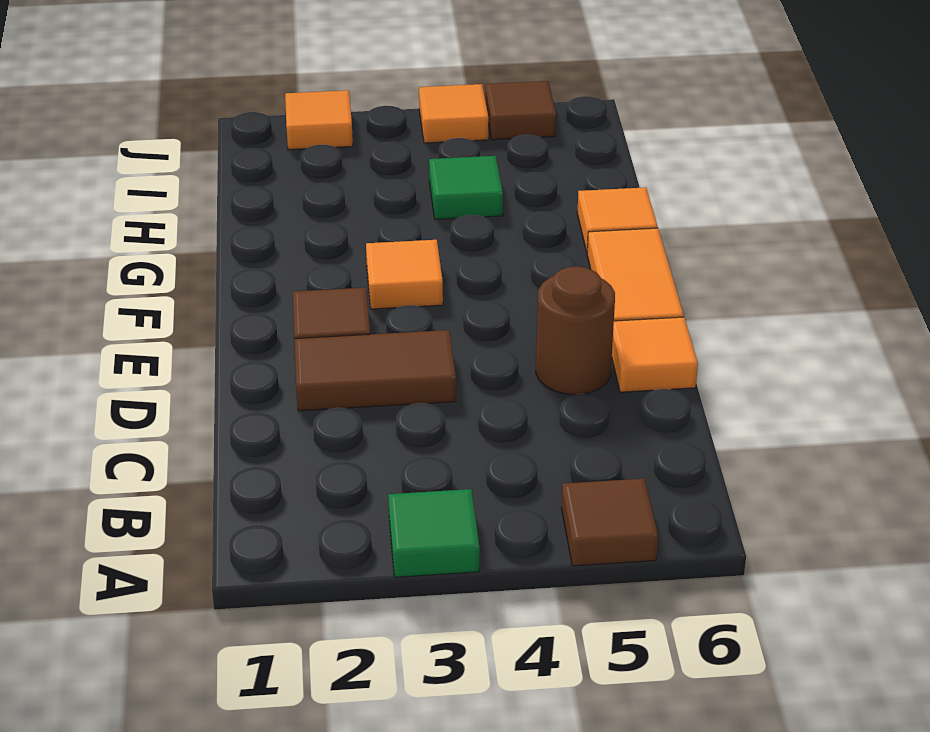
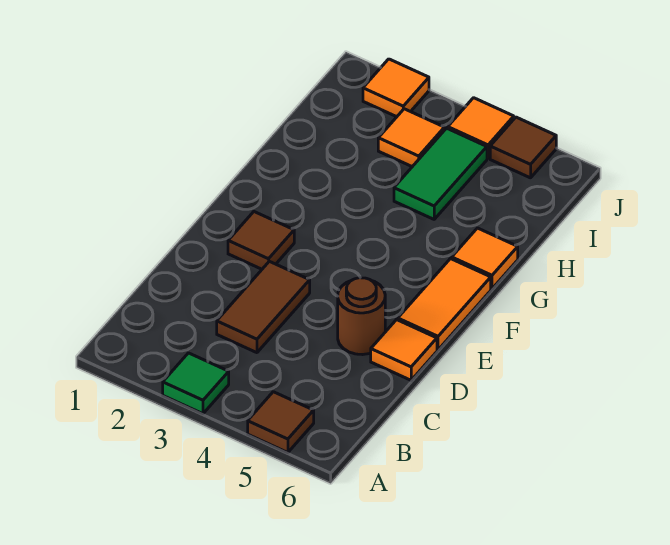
brown tile D2:D3 level 1 -> brown tile C3:D3 level 1
orange tile F3 level 1 -> orange tile I3 level 1
green tile H4 level 1 -> green tile H4:I4 level 1

